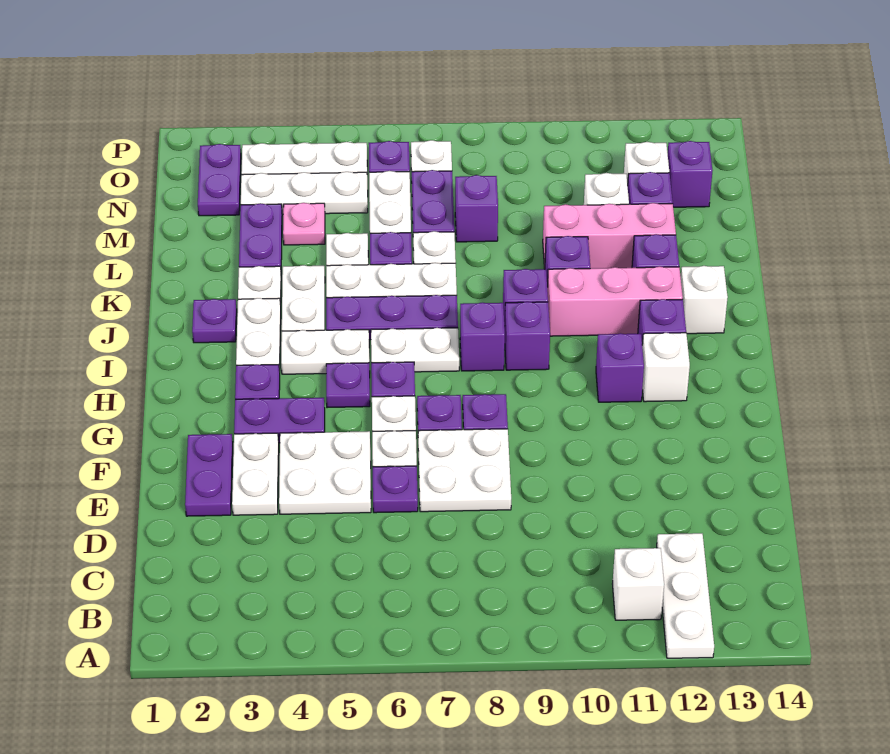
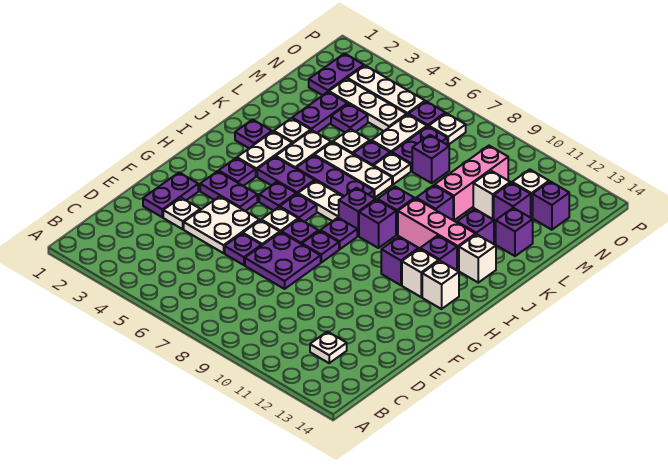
white plate A12:C12 level 1 -> white plate C12 level 1
white brick B11 level 1 -> white brick H13 level 1
white plate E3:F3 level 1 -> white plate E3 level 1
white plate E7:F8 level 1 -> purple plate E7:F8 level 1
none -> purple plate H8 level 1
white plate I4:I5 level 1 -> purple plate I4:I5 level 1
pink brick L10:L12 level 1 -> pink brick L10:N10 level 1
none -> purple brick L13 level 1
pink plate M4 level 1 -> purple plate M4 level 1

